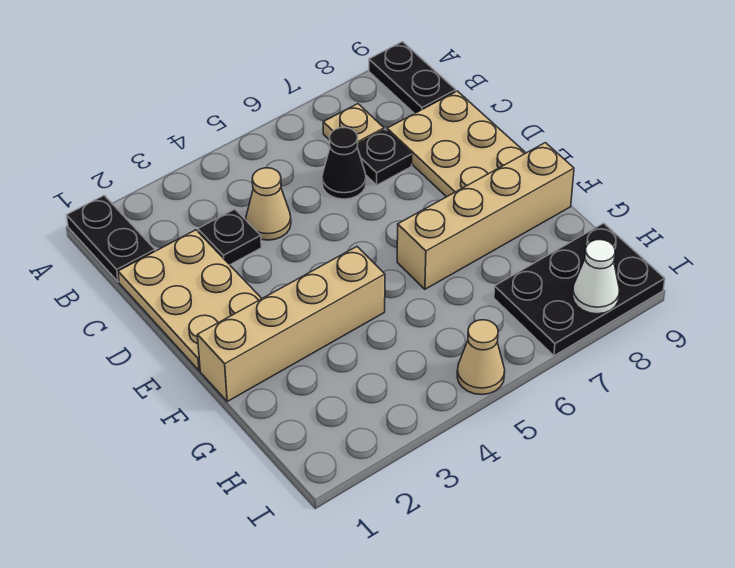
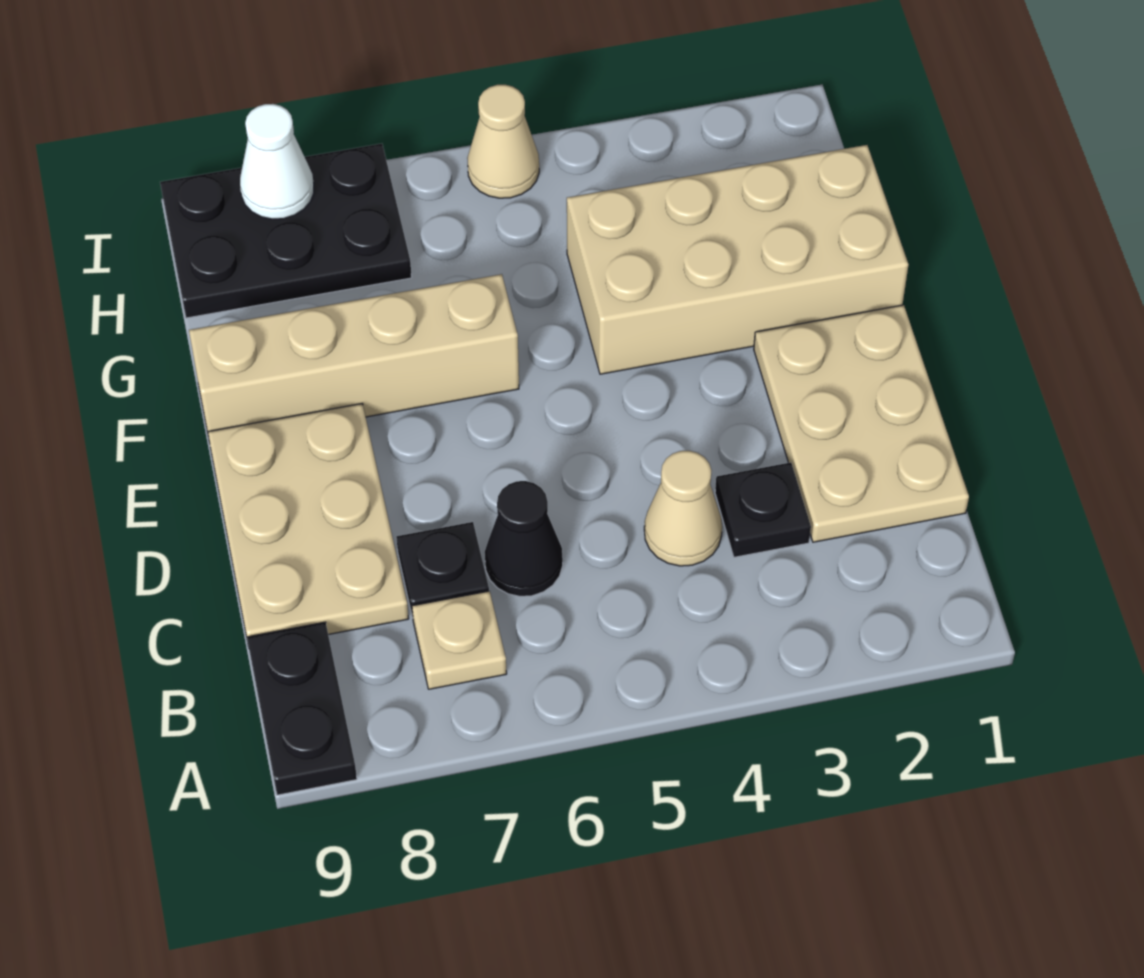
black plate A1:B1 level 1 -> none
tan brick F1:F4 level 1 -> tan brick F1:G4 level 1

